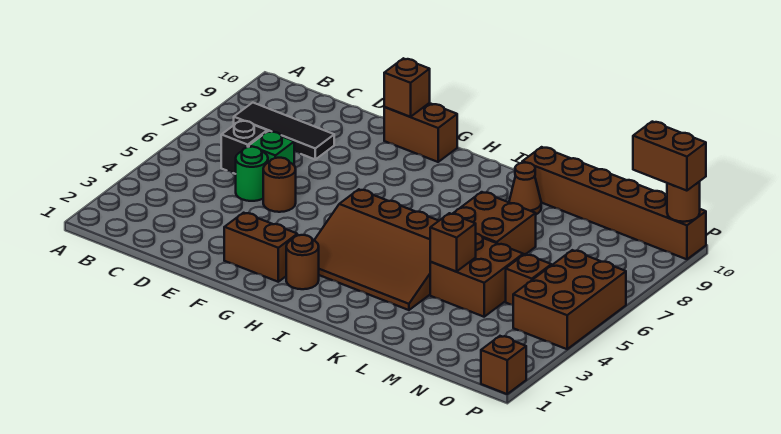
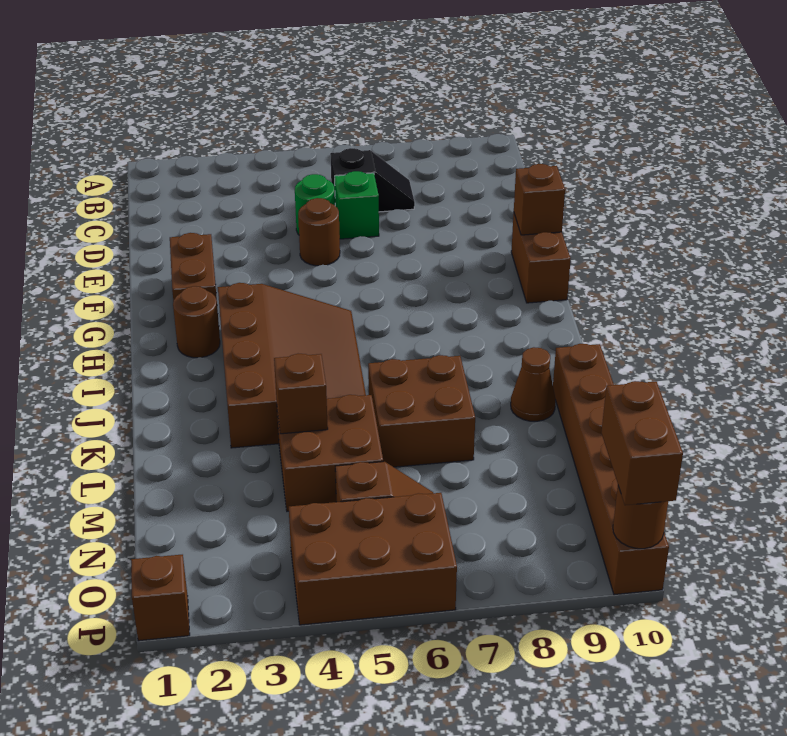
black tile B8:D8 level 1 -> none
brown slope H3:K5 level 1 top 5 -> brown slope H3:K5 level 1 top 3

